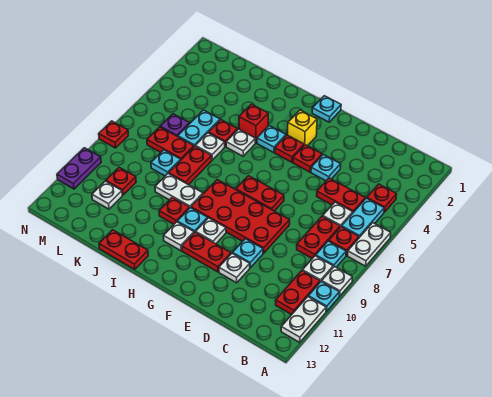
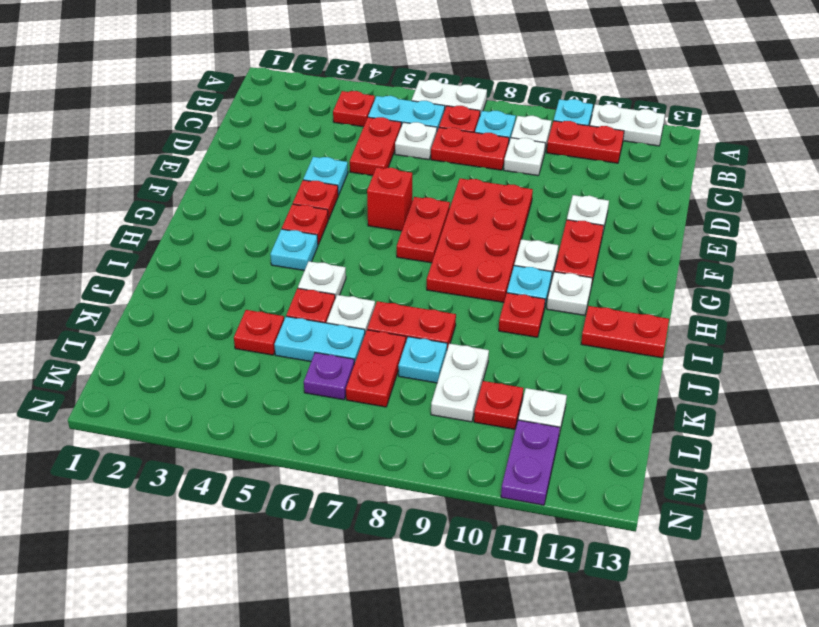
white plate A9 level 1 -> white plate C9 level 1
cyan plate E10 level 1 -> none
cyan plate G1 level 1 -> none
yellow brick G3 level 1 -> none
red brick I4 level 1 -> red brick F6 level 1
white plate I9:J9 level 1 -> white plate K9:L9 level 1
red plate I13:J13 level 1 -> red plate I12:I13 level 1
red plate N8 level 1 -> red plate K4 level 1
purple plate N10:N11 level 1 -> purple plate M11:N11 level 1

